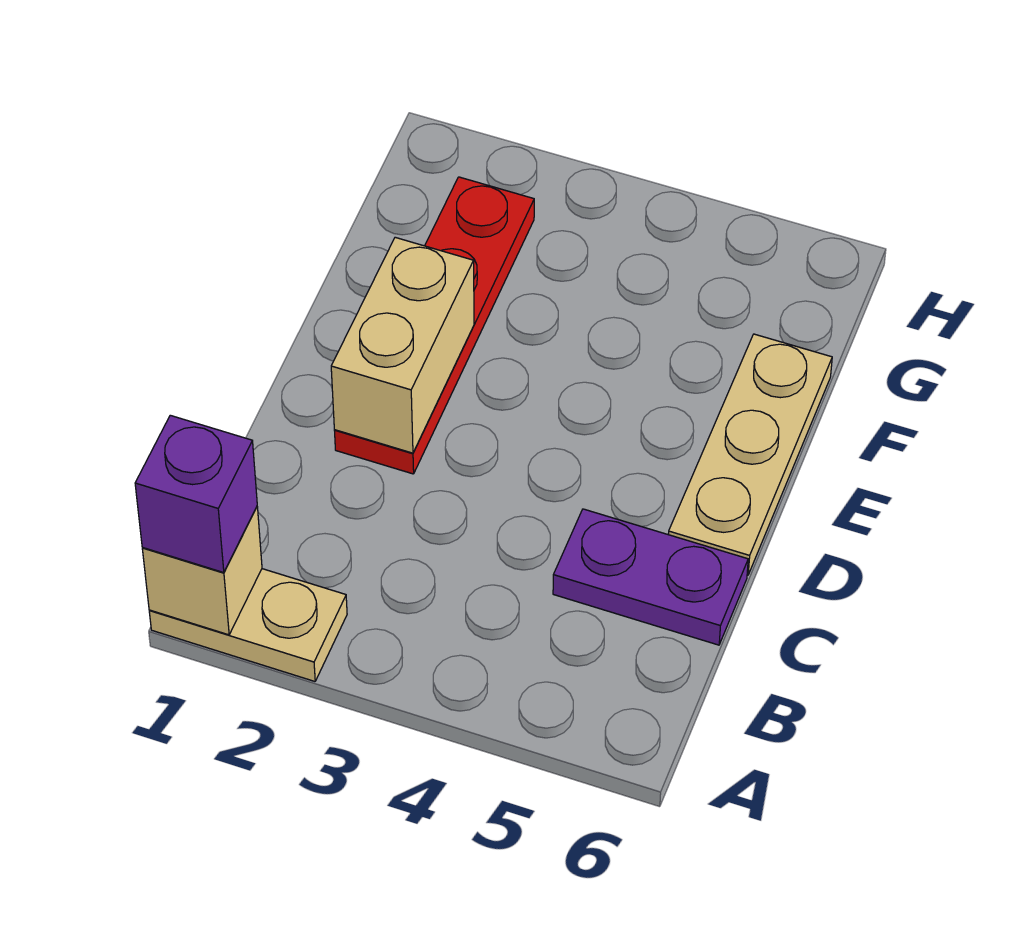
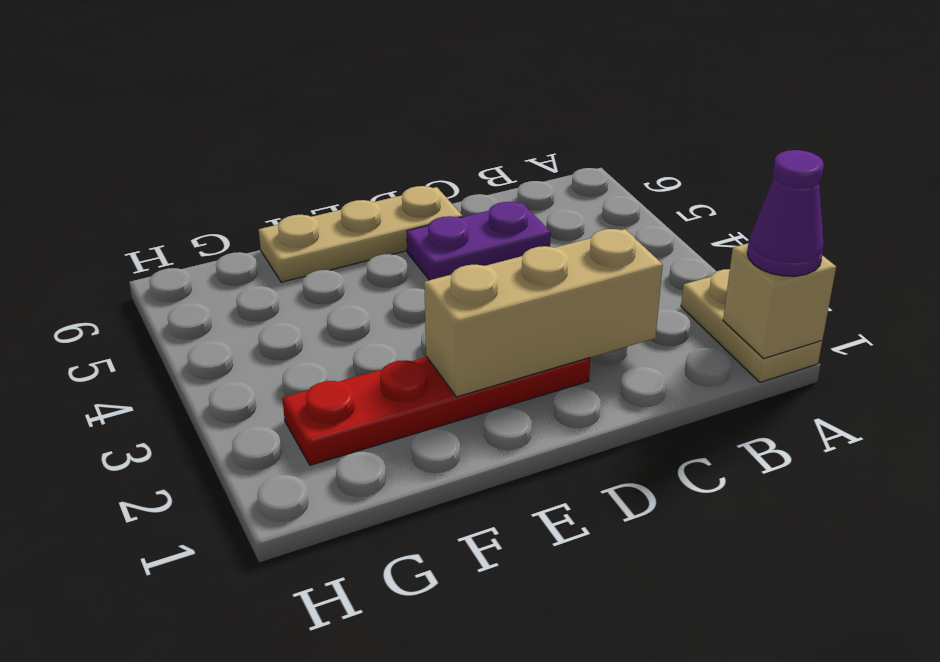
purple brick A1 level 3 -> purple cone A1 level 3
purple plate C5:C6 level 1 -> purple plate C5:D5 level 1
tan brick D2:E2 level 2 -> tan brick C2:E2 level 2

